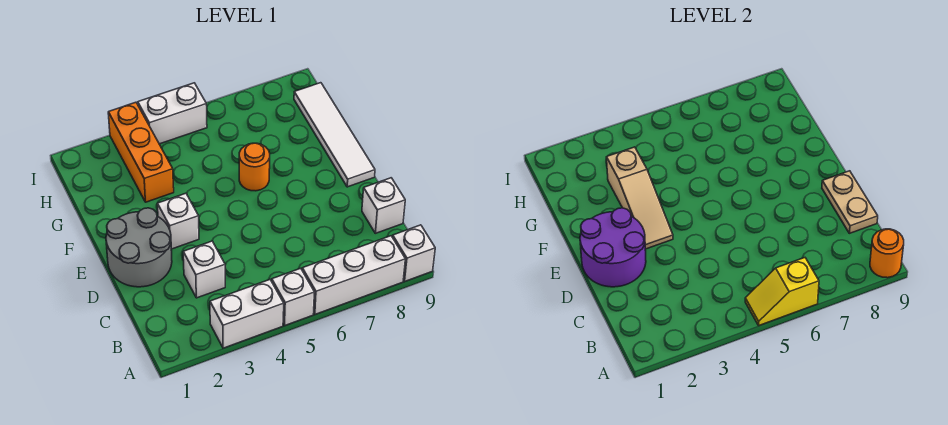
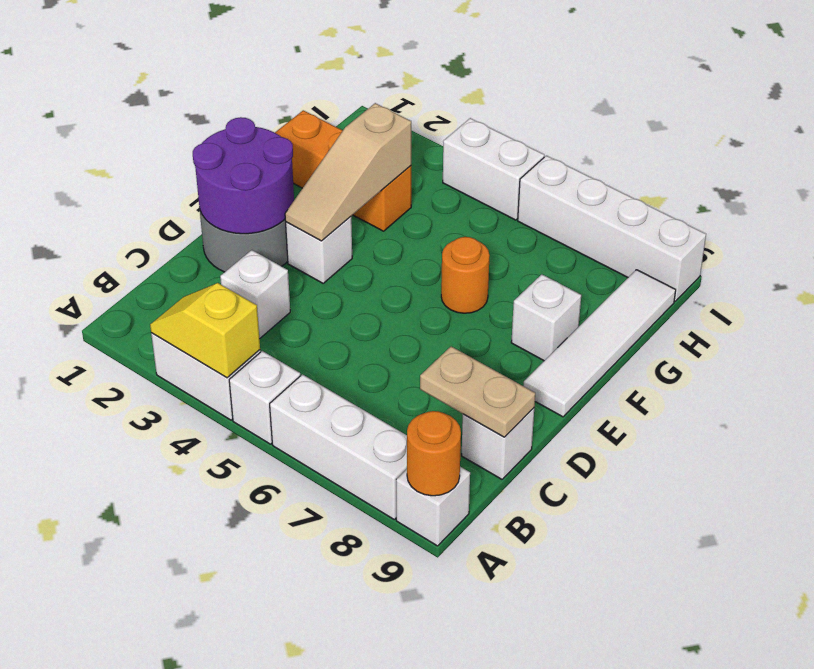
yellow slope A5:A6 level 2 top 6 -> yellow slope A3:A4 level 2 top 4
tan plate C9:D9 level 2 -> tan plate C8:C9 level 2
none -> white brick F8 level 1
orange brick G3:I3 level 1 -> orange brick G1:G3 level 1
none -> white brick I6:I9 level 1

